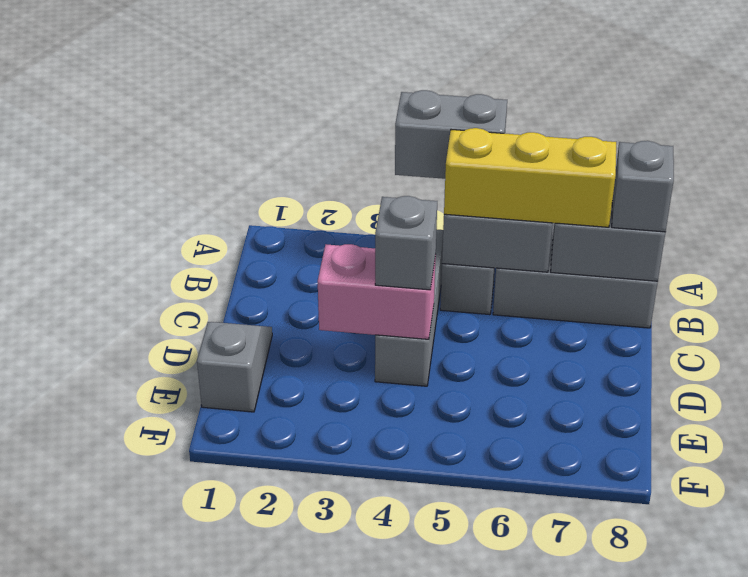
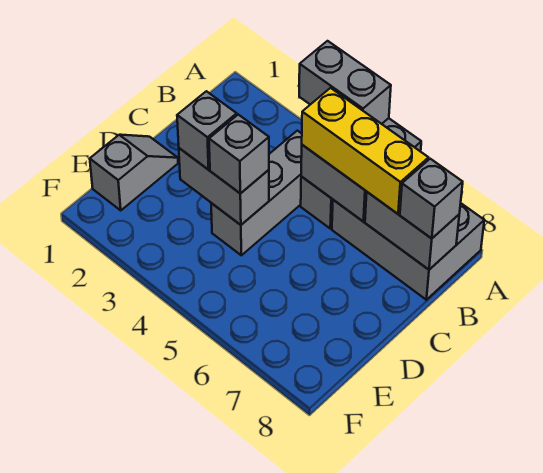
pink brick D3:D4 level 2 -> grey brick D3:D4 level 2
none -> grey brick D3 level 3

